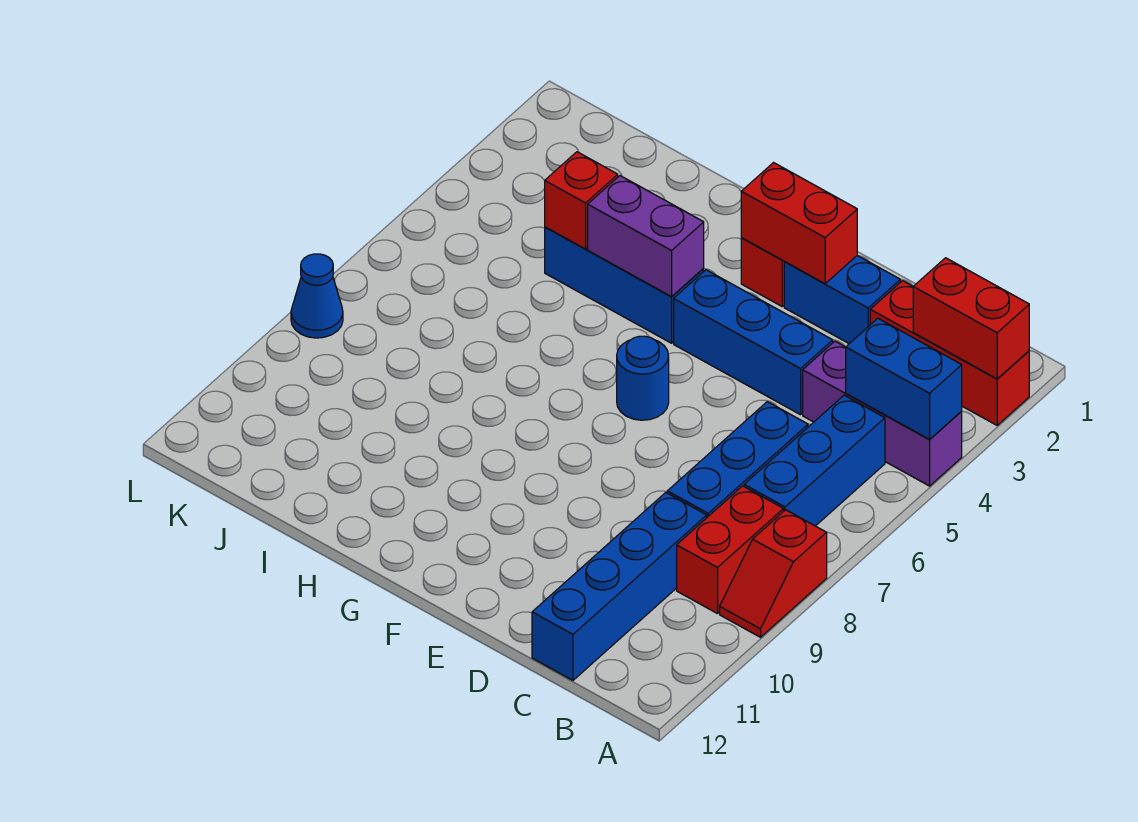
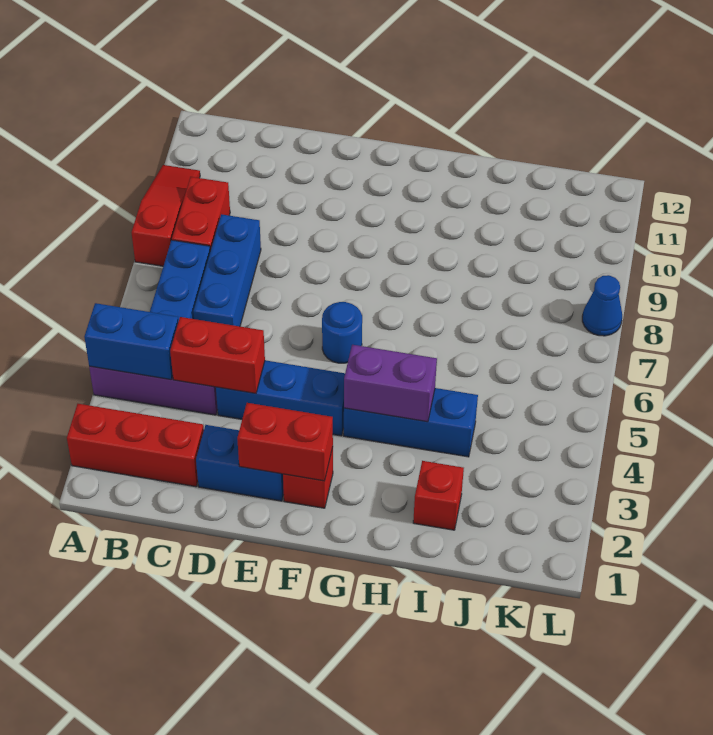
red brick A2:B2 level 2 -> red brick C4:D4 level 2
red slope A8:A9 level 1 top 8 -> red slope A8:A10 level 1 top 8
blue brick C9:C12 level 1 -> none
red brick I4 level 2 -> red brick I2 level 1

